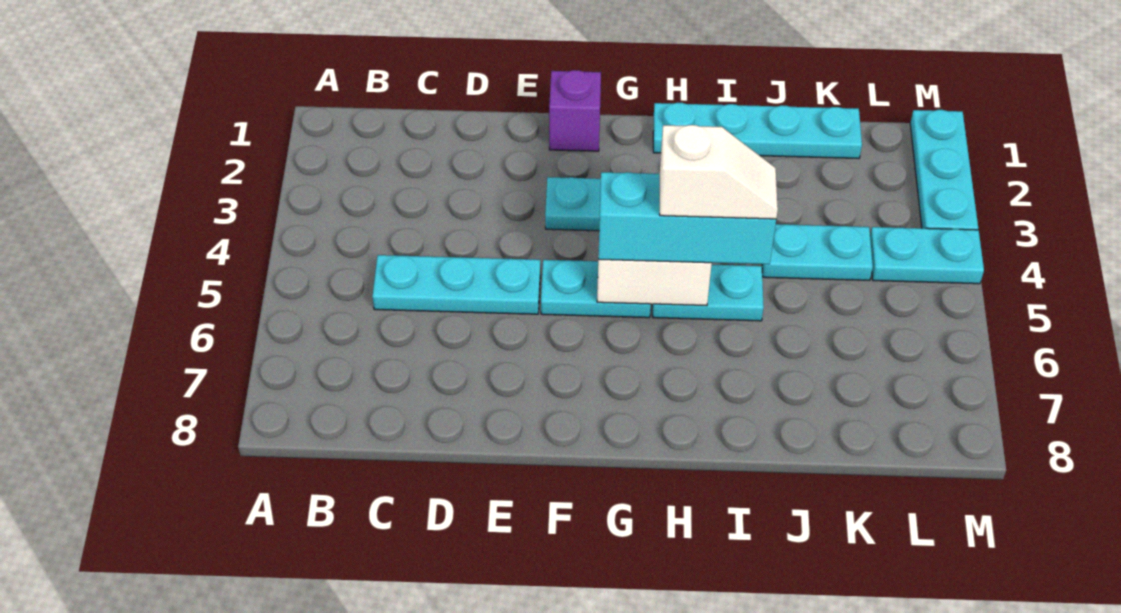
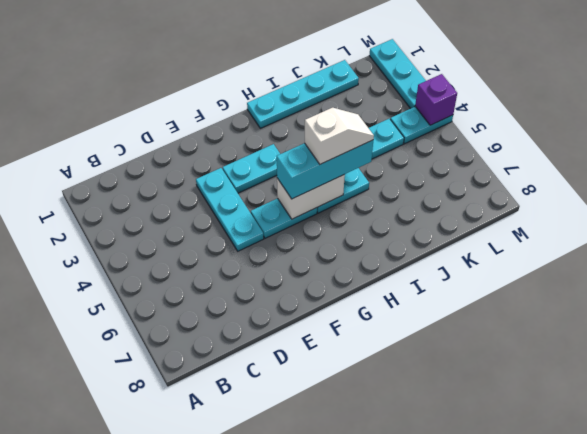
cyan plate C5:E5 level 1 -> cyan plate E3:E5 level 1
purple brick F1 level 1 -> purple brick M4 level 2

